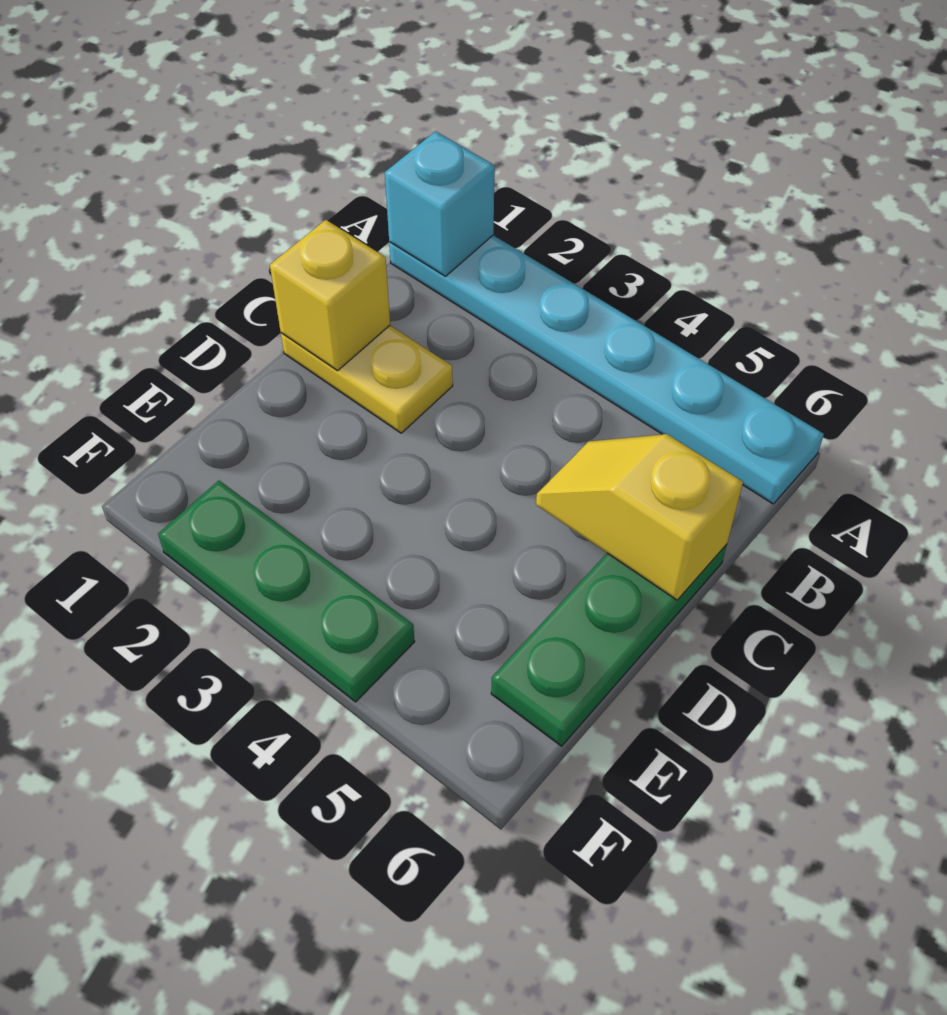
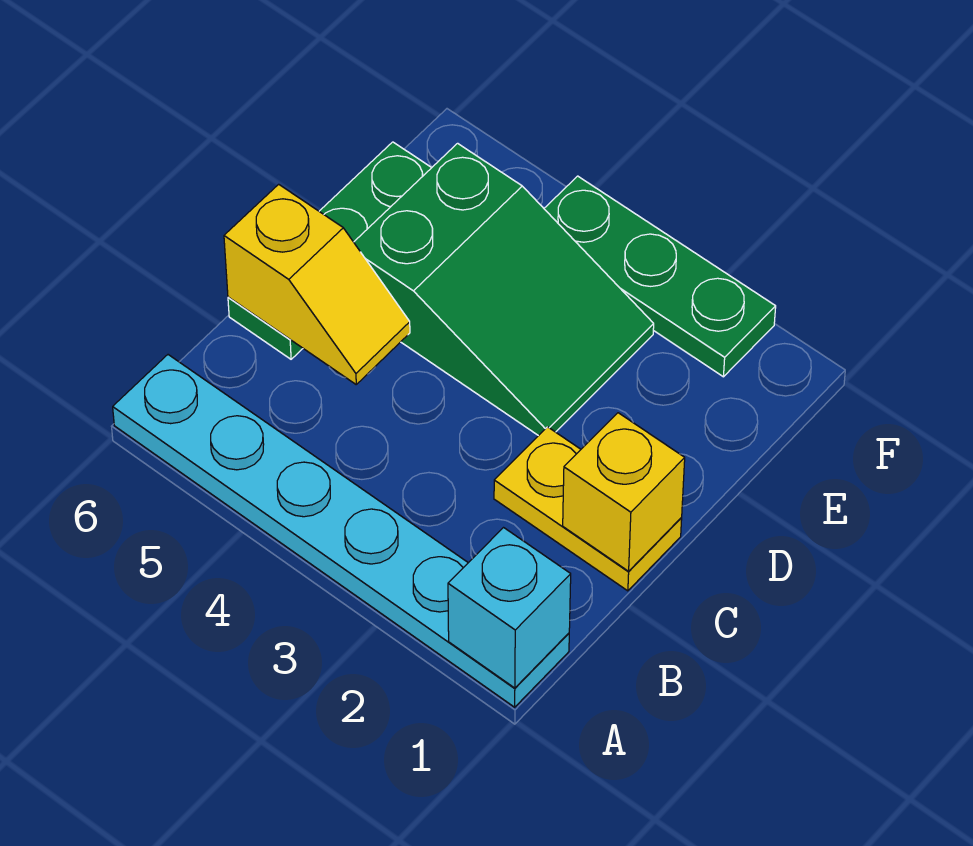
none -> green slope D3:E5 level 1 top 5

